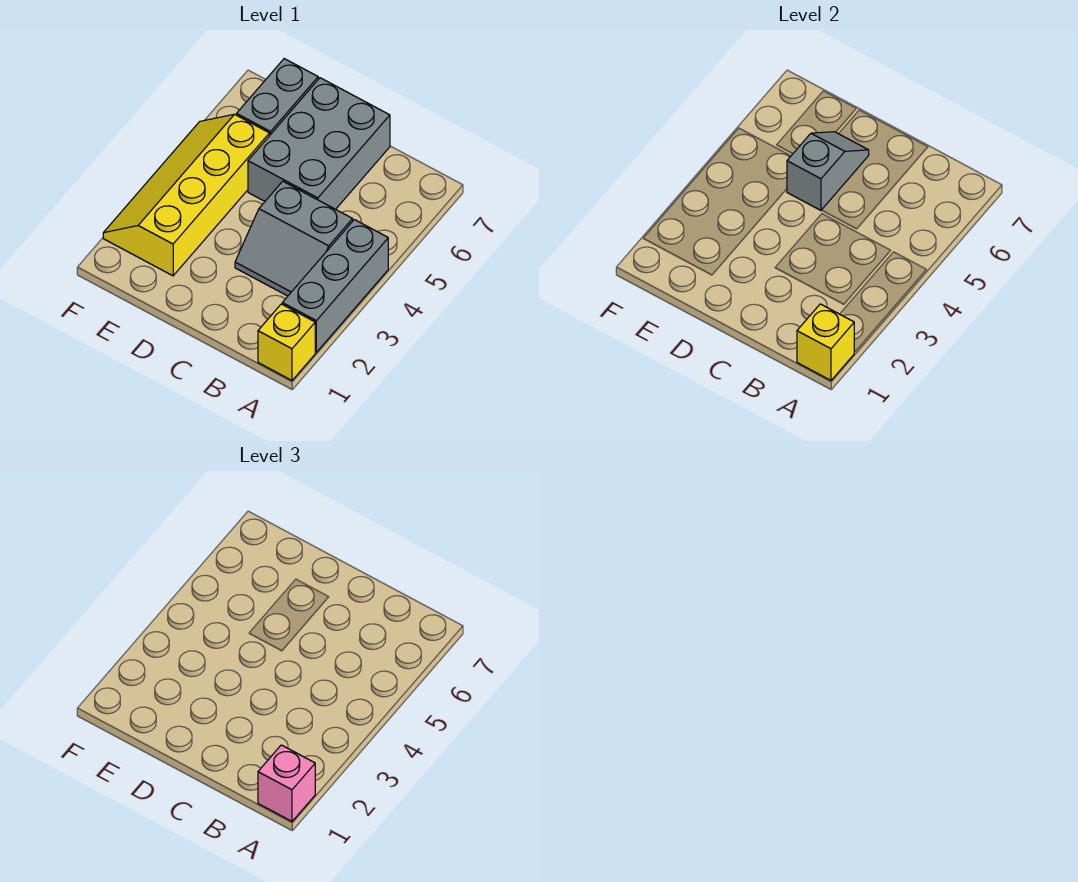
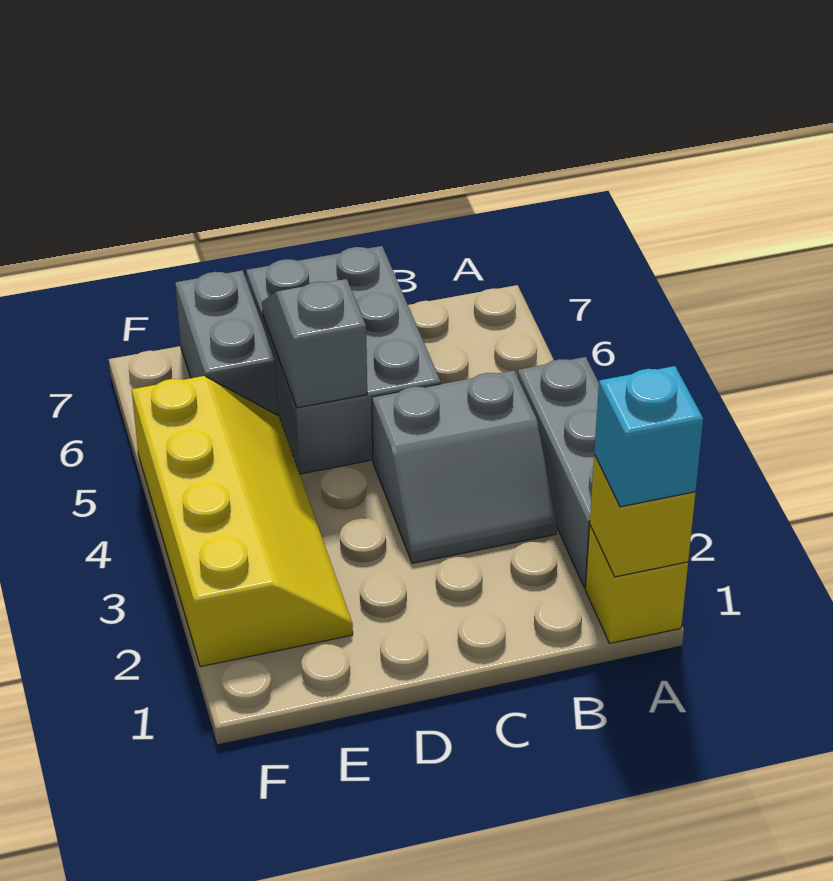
pink brick A1 level 3 -> cyan brick A1 level 3
yellow slope E2:F5 level 1 top E -> yellow slope E2:F5 level 1 top F

